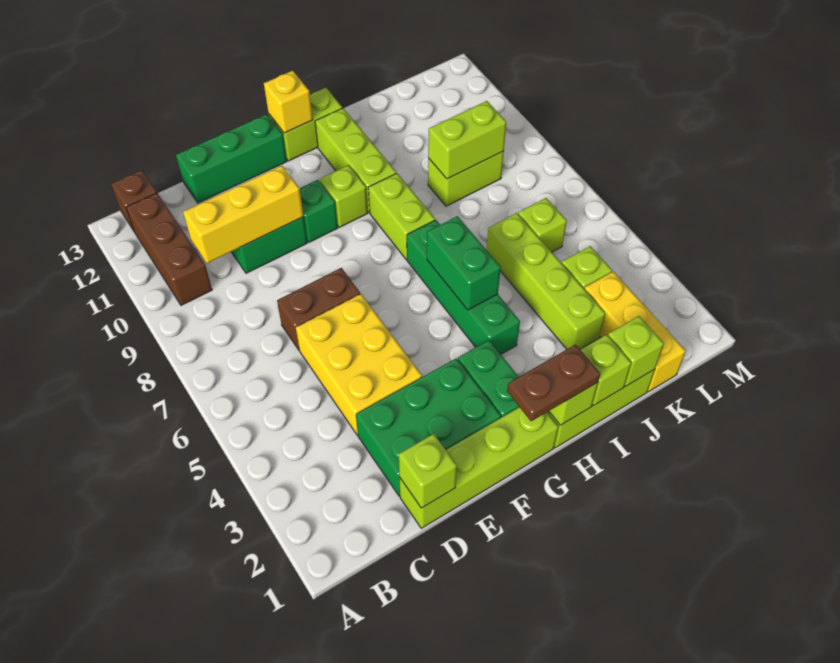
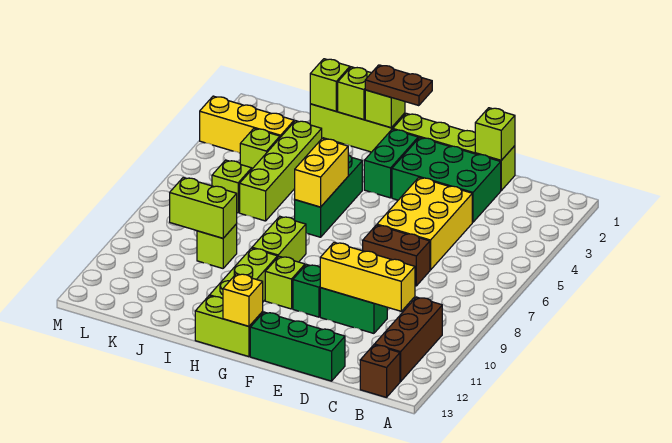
green brick H4:H7 level 1 -> green brick H4:H6 level 1
green brick H5:H6 level 2 -> yellow brick H5:H6 level 2
lime brick J9:K9 level 1 -> lime brick J9 level 1
yellow brick K1:K3 level 1 -> yellow brick K3:M3 level 1

